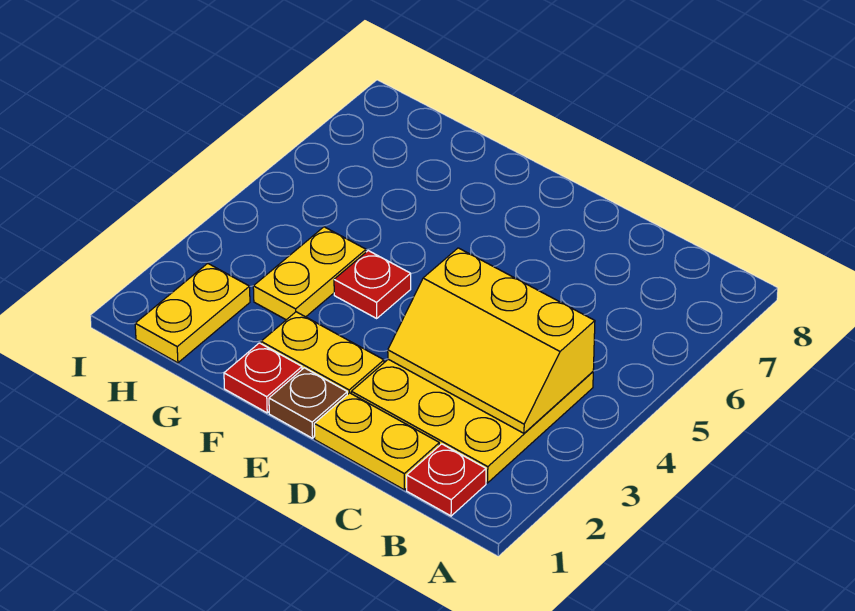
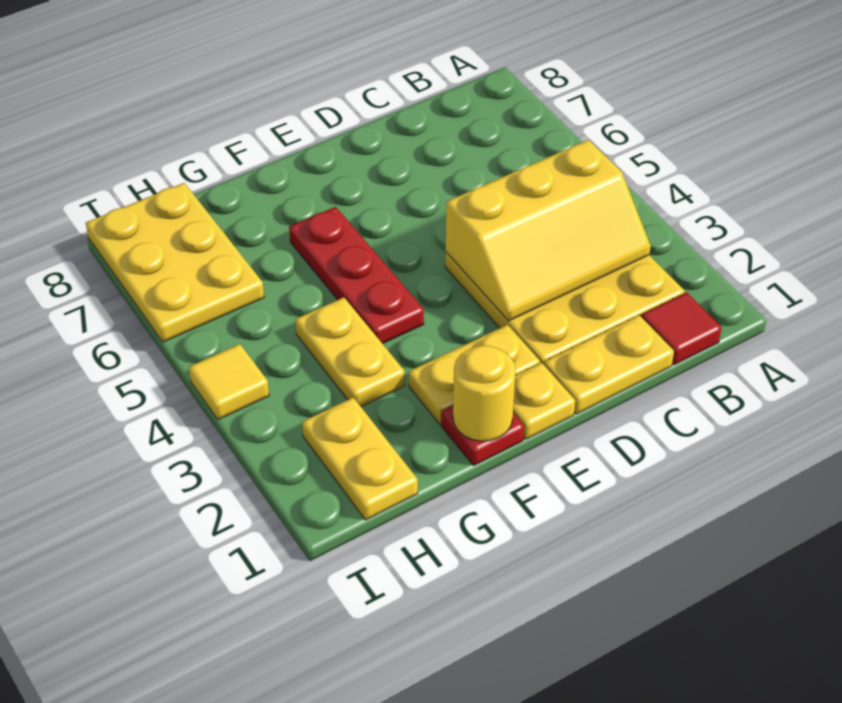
red plate B1 level 1 -> red tile B1 level 1
brown plate E1 level 1 -> yellow plate E1 level 1
none -> yellow round brick F1 level 2
red plate F4 level 1 -> red plate F4:F6 level 1
none -> yellow plate H6:I8 level 1
none -> yellow tile I4 level 1

